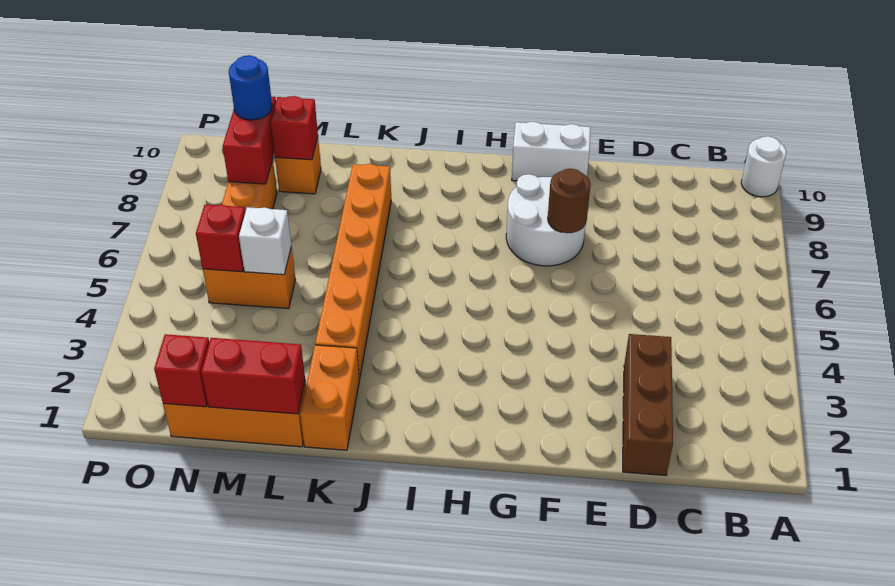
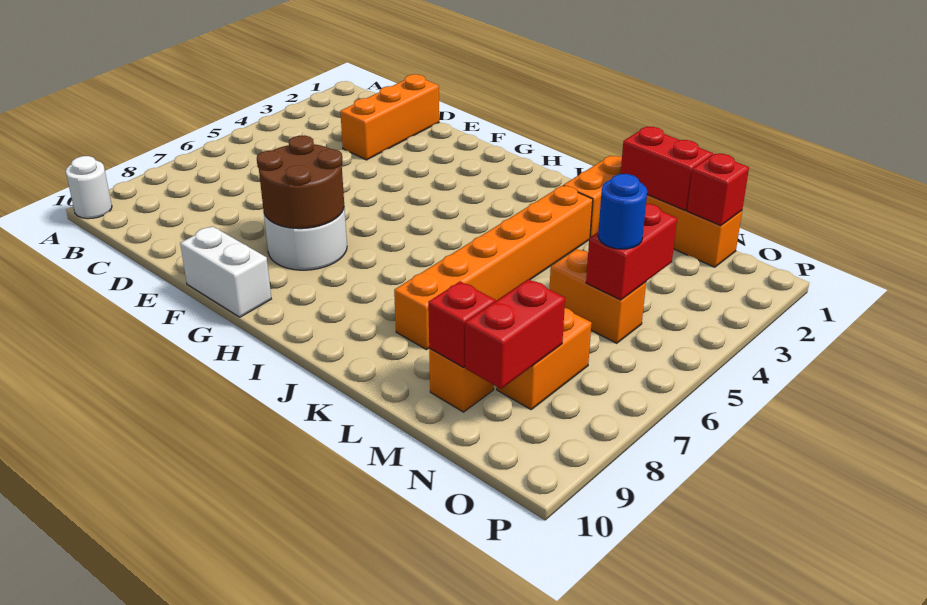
brown brick D1:D3 level 1 -> orange brick D1:D3 level 1
brown round brick F7 level 2 -> brown round brick F7:G8 level 2
white brick M5 level 2 -> none
red brick N5 level 2 -> red brick N4:N5 level 2
blue round brick N9 level 3 -> blue round brick N5 level 3

